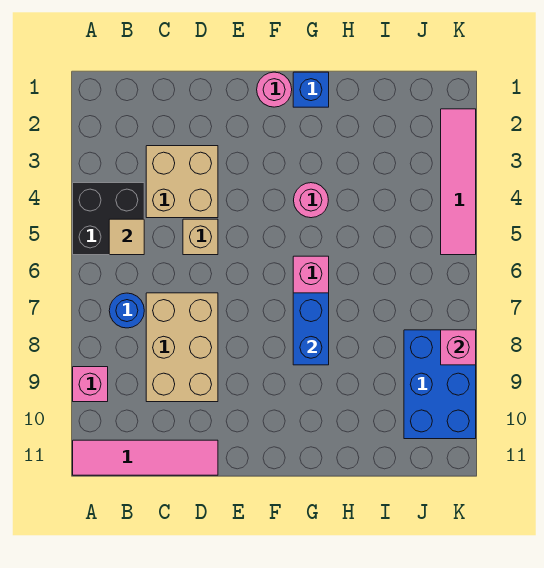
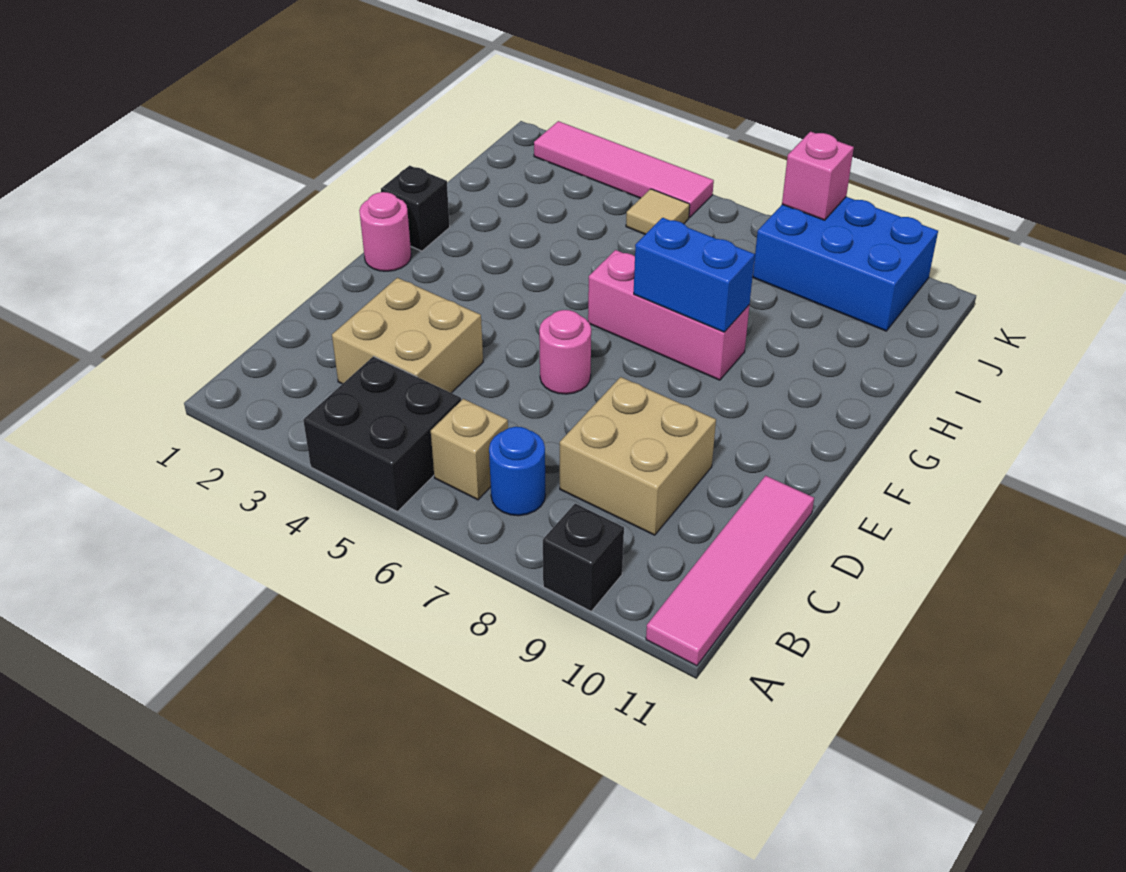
pink brick A9 level 1 -> black brick A9 level 1
tan tile B5 level 2 -> tan tile J5 level 1
tan brick C7:D9 level 1 -> tan brick C8:D9 level 1
tan brick D5 level 1 -> tan brick B6 level 1
blue brick G1 level 1 -> black brick G1 level 1
pink round brick G4 level 1 -> pink round brick E6 level 1

